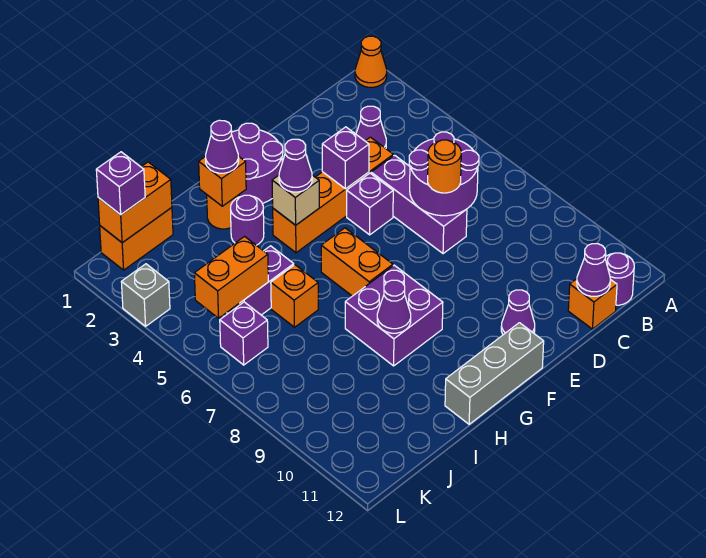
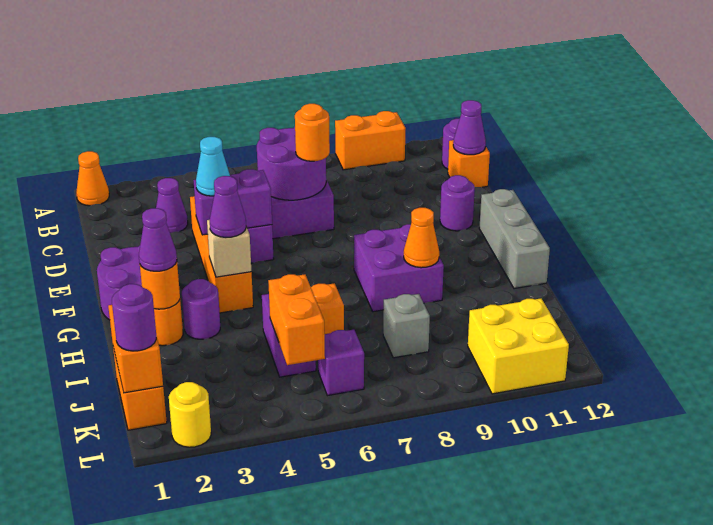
purple brick E4 level 2 -> purple brick E4:E5 level 2
none -> cyan cone E4 level 3
purple cone E11 level 1 -> purple round brick E11 level 1
orange brick G6:G7 level 1 -> orange brick A9:A10 level 1
orange brick H2 level 2 -> orange round brick H2 level 2
purple cone H9 level 2 -> orange cone H9 level 2
purple brick K1 level 3 -> purple round brick K1 level 3
none -> yellow brick K10:L11 level 1
none -> yellow round brick L2 level 1
grey brick L3 level 1 -> grey brick J8 level 1

